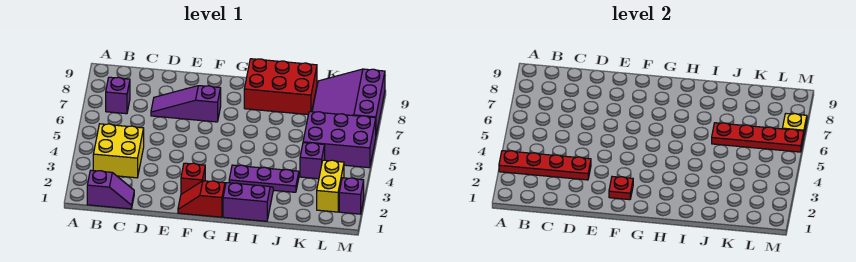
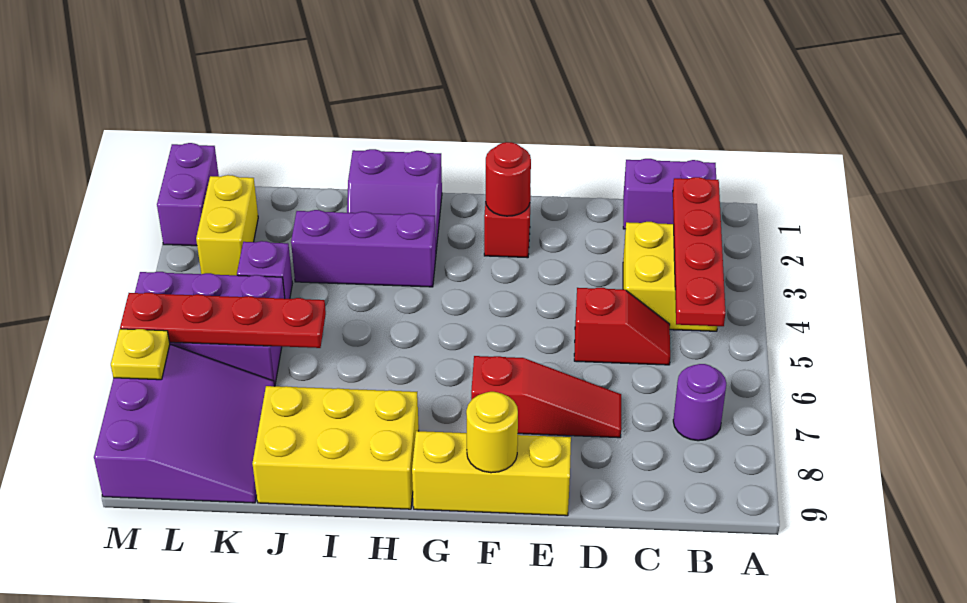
red plate A3:D3 level 2 -> red plate B2:B5 level 2
purple slope B1:C1 level 1 top B -> purple brick B1:C1 level 1
purple brick B7 level 1 -> purple round brick B7 level 1
purple slope D7:F7 level 1 top F -> red slope D7:F7 level 1 top F
none -> yellow brick E9:G9 level 1
red slope F1:G1 level 1 top G -> red slope C5:D5 level 1 top D
red plate F2 level 2 -> red round brick F2 level 2
none -> yellow round brick F9 level 2
purple plate H3:J3 level 1 -> purple brick H3:J3 level 1
red brick H8:J9 level 1 -> yellow brick H8:J9 level 1
purple brick M2 level 1 -> purple brick M1:M2 level 1

